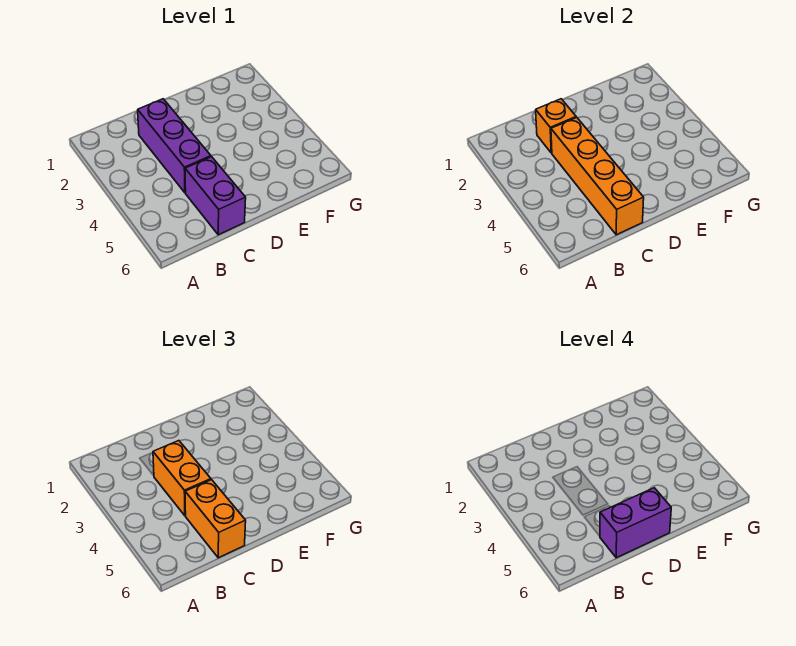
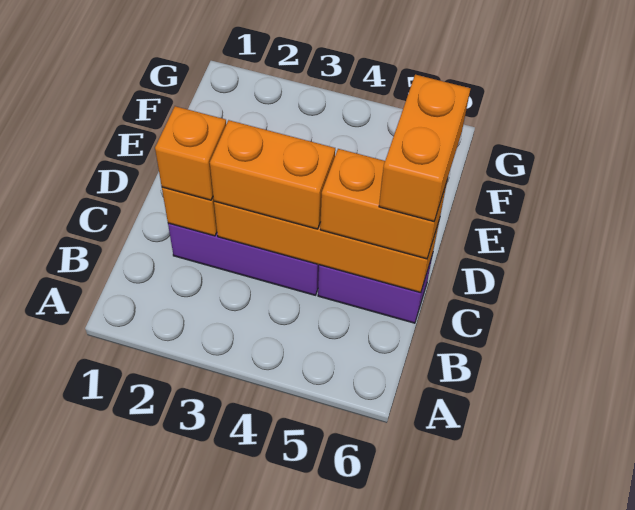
none -> orange brick C2 level 3
purple brick C6:D6 level 4 -> orange brick C6:D6 level 4

